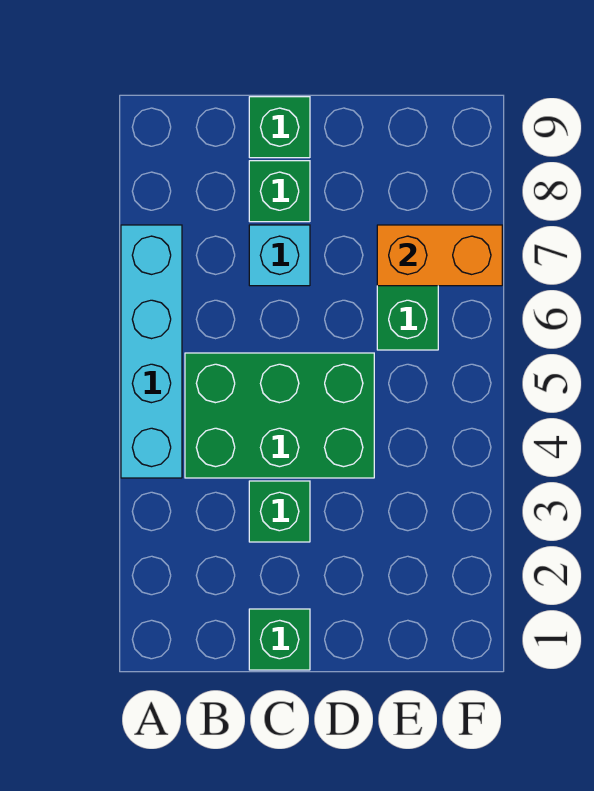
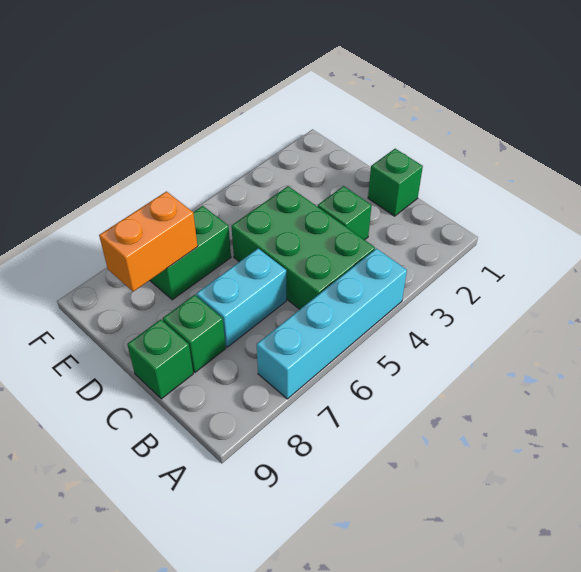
cyan brick C7 level 1 -> cyan brick C6:C7 level 1
orange brick E7:F7 level 2 -> orange brick E7:E8 level 2

